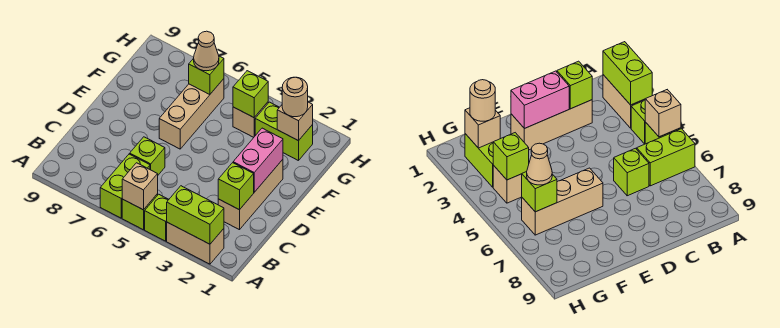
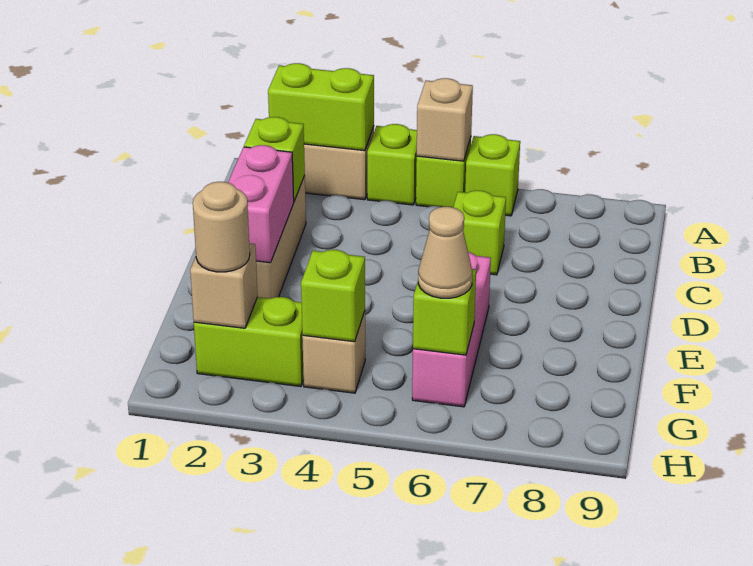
lime brick A6:B6 level 1 -> lime brick A6 level 1
tan brick E6:G6 level 1 -> pink brick E6:G6 level 1

